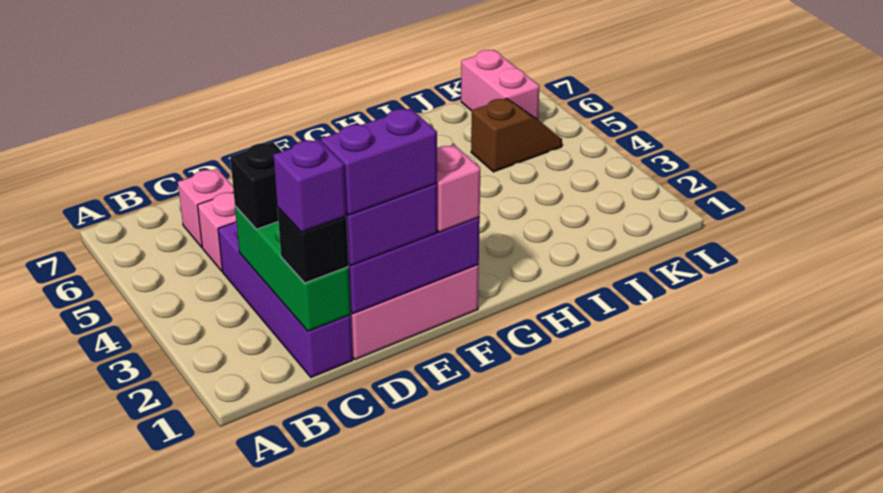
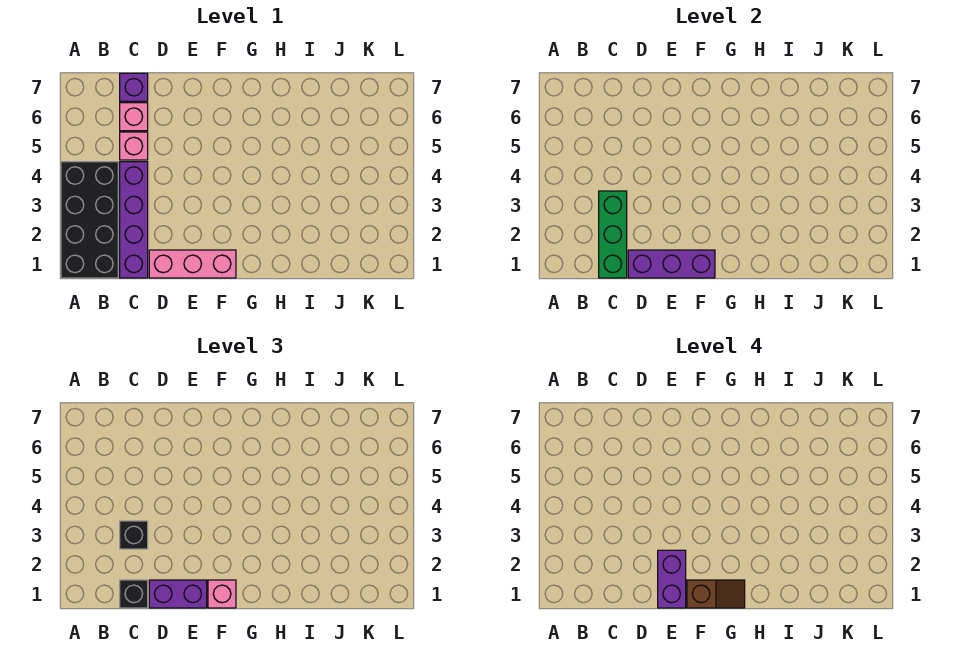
none -> black brick A1:B4 level 1
purple brick C1 level 4 -> purple brick C7 level 1
purple brick D1:E1 level 4 -> purple brick E1:E2 level 4
brown slope J5:K5 level 1 top J -> brown slope F1:G1 level 4 top F
pink brick K6:K7 level 1 -> none

